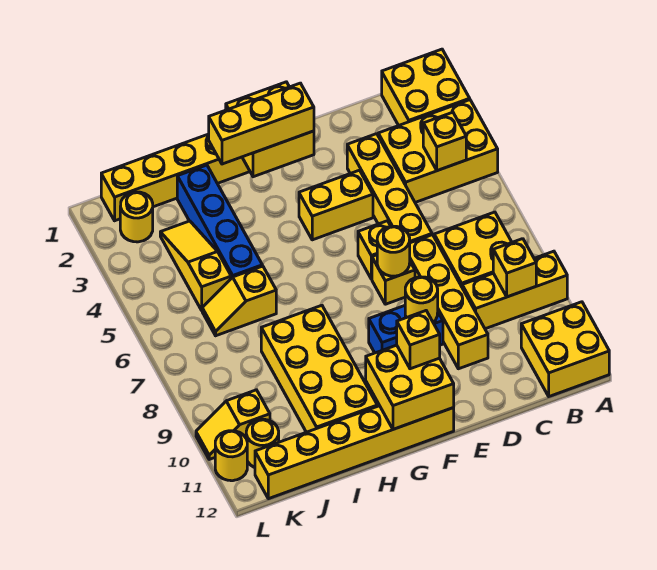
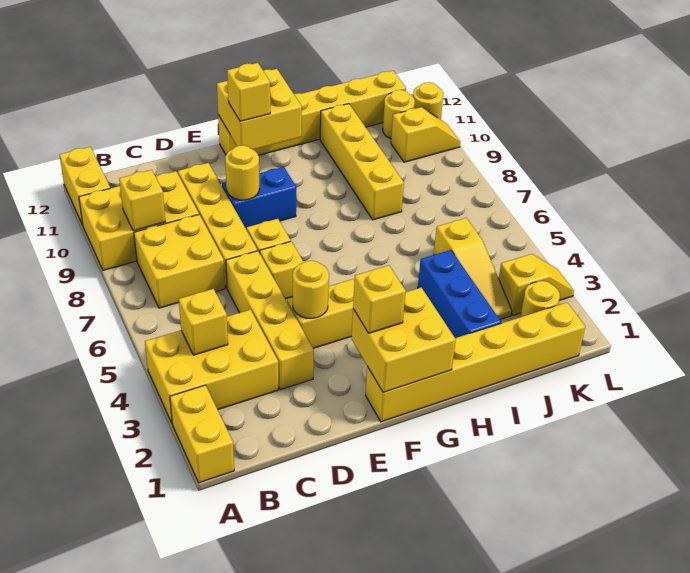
yellow brick A1:B2 level 1 -> yellow brick A1:A2 level 1
yellow brick A9:C9 level 1 -> yellow brick A9:C10 level 1
yellow brick A11:B12 level 1 -> yellow brick A11:A12 level 1
yellow round brick E7 level 2 -> yellow round brick E4 level 2
yellow brick F2:H2 level 3 -> yellow brick F2 level 3
yellow brick H8:I11 level 1 -> yellow brick I8:I11 level 1
blue brick I2:I5 level 1 -> blue brick I2:I4 level 1
yellow slope I6:J6 level 1 top I -> yellow slope K3:L3 level 1 top K

